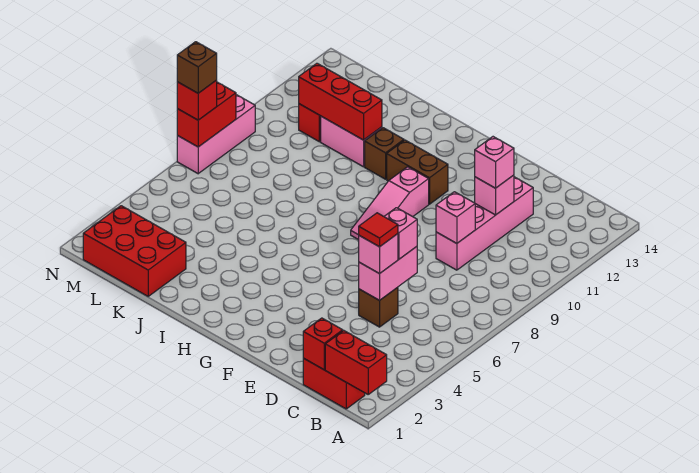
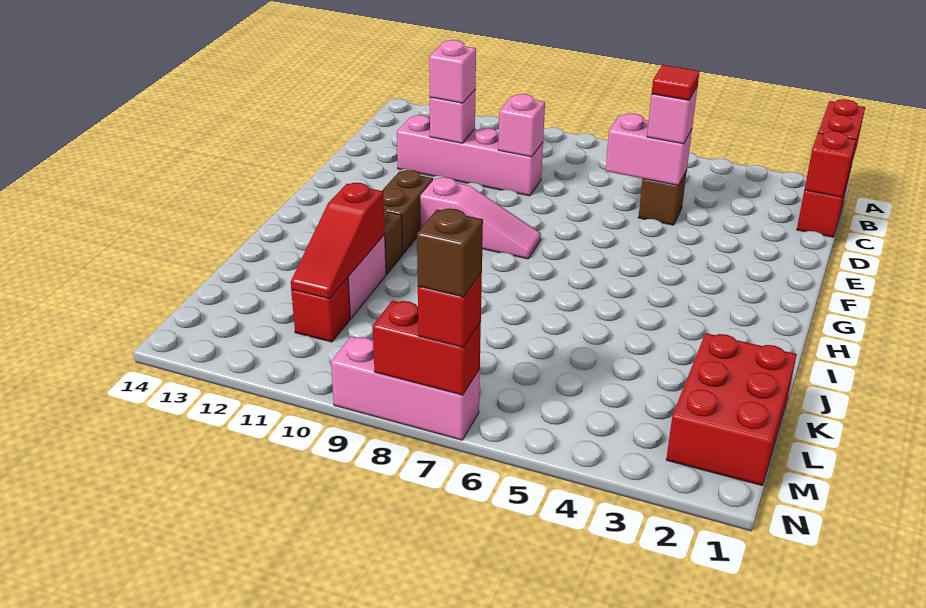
pink brick D6 level 3 -> none
red brick J11:L11 level 2 -> red slope J11:L11 level 2 top J

